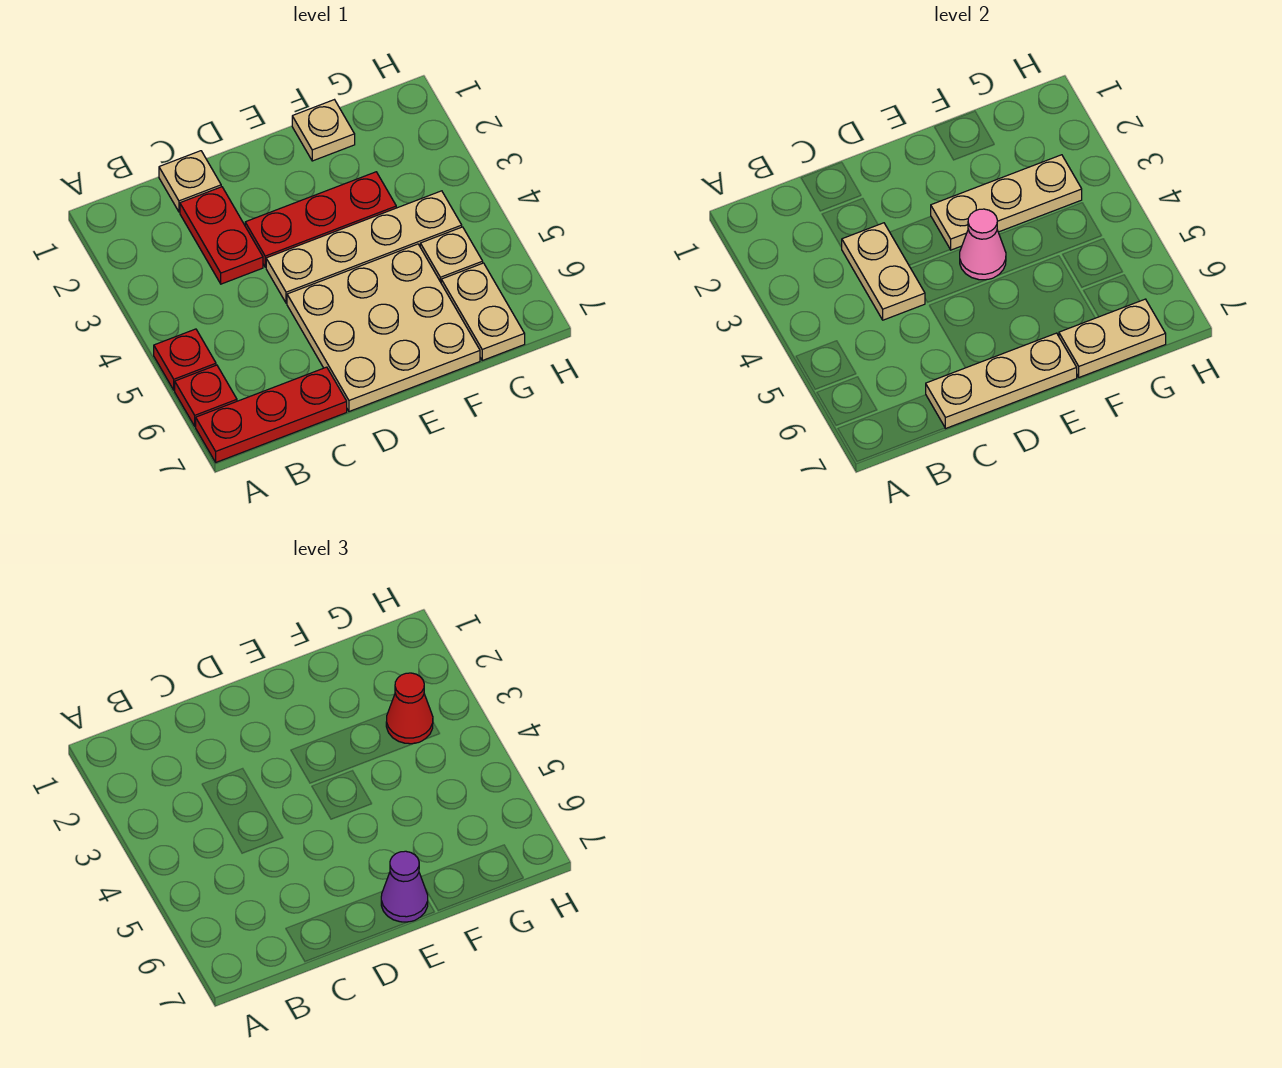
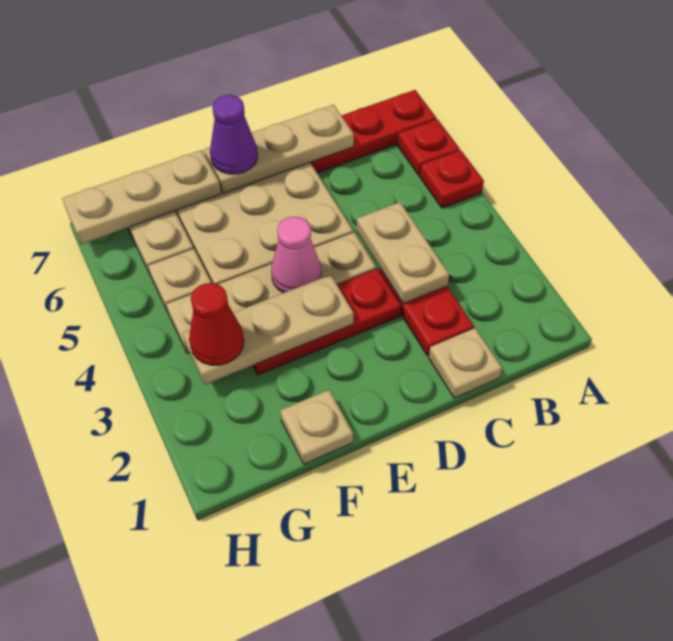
tan plate F7:G7 level 2 -> tan plate F7:H7 level 2

